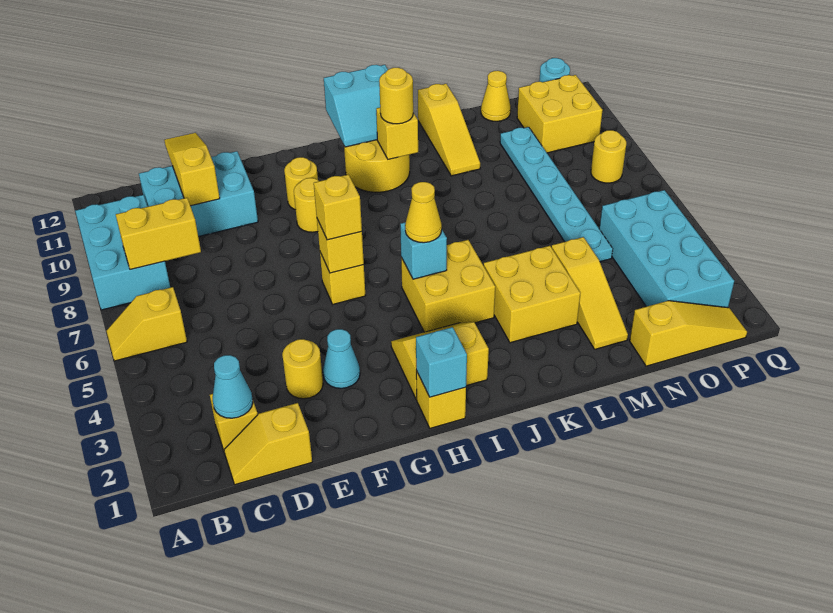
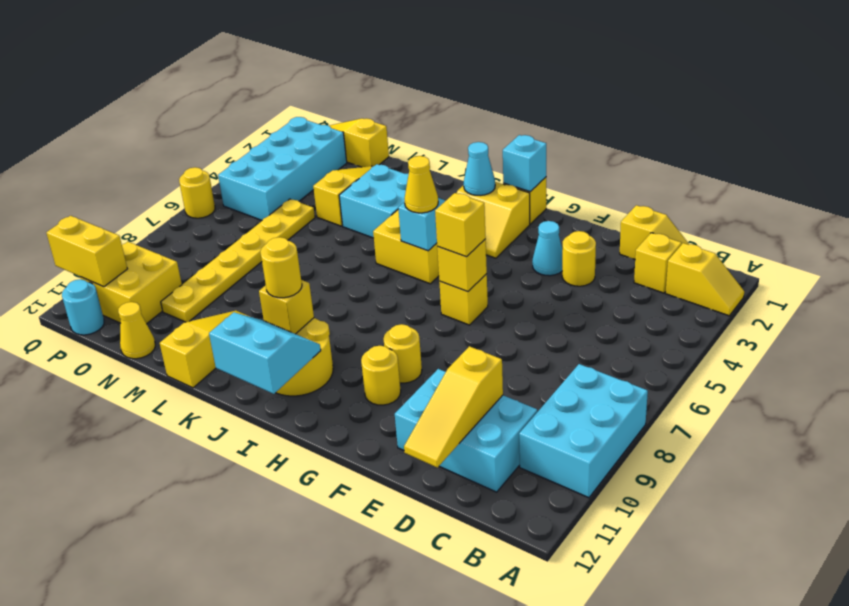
yellow slope A6:B6 level 1 top B -> yellow slope A2:B2 level 1 top B
yellow brick B8:C8 level 2 -> yellow brick P11:Q11 level 2
cyan cone C2 level 2 -> cyan cone I2 level 2
yellow brick K3:L4 level 1 -> cyan brick K3:L4 level 1
cyan plate N5:N10 level 1 -> yellow plate N5:N10 level 1
yellow round brick P8 level 1 -> yellow round brick Q6 level 1

